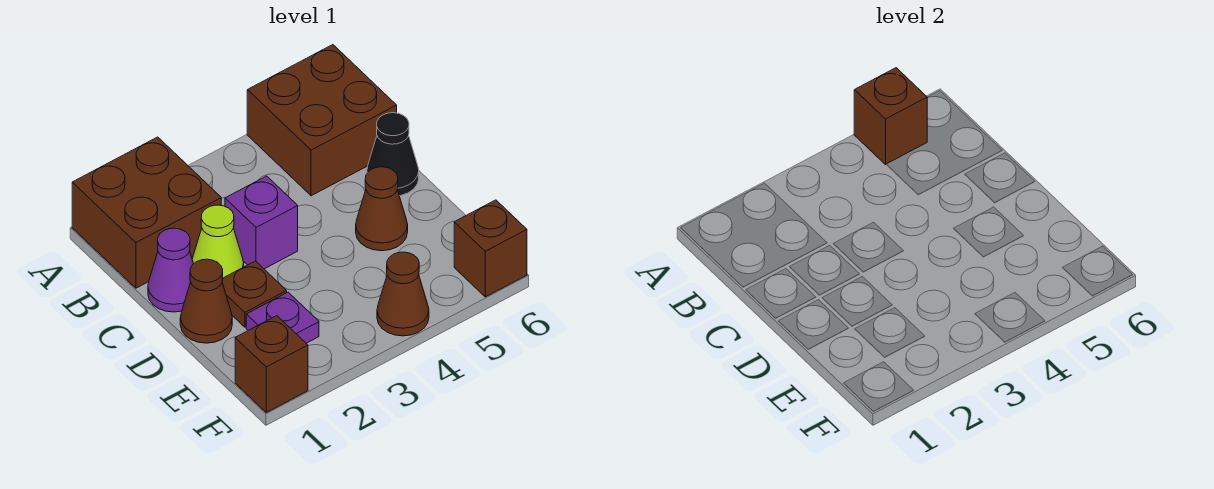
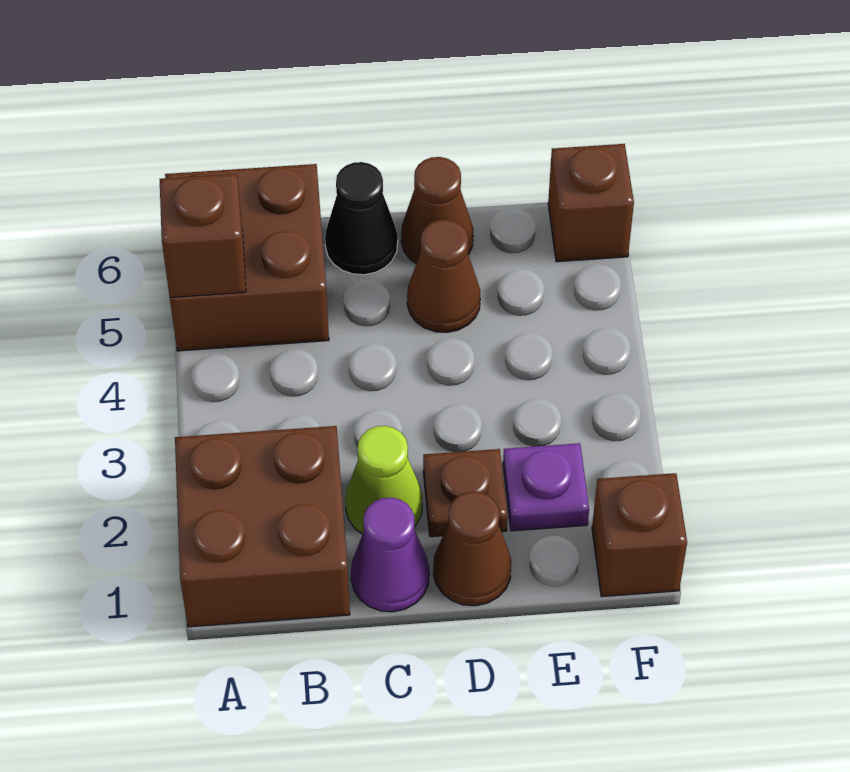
purple brick C3 level 1 -> none
brown cone F4 level 1 -> brown cone D6 level 1

